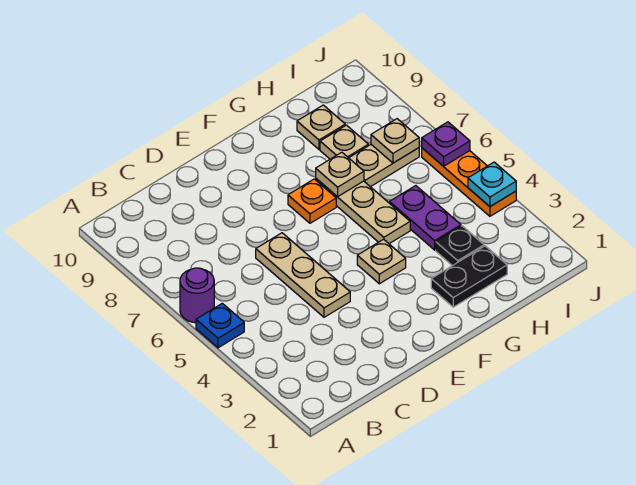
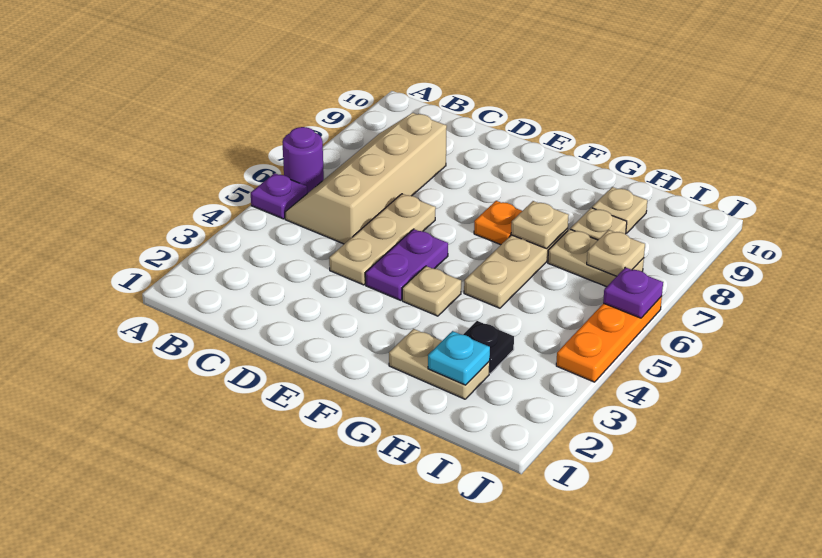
blue plate A5 level 1 -> purple plate A5 level 1
none -> tan slope B5:C8 level 1 top C
black plate G2:H2 level 1 -> tan plate G2:H2 level 1
purple plate H4:H5 level 1 -> purple plate E4:E5 level 1
cyan plate J4 level 2 -> cyan plate H2 level 2

